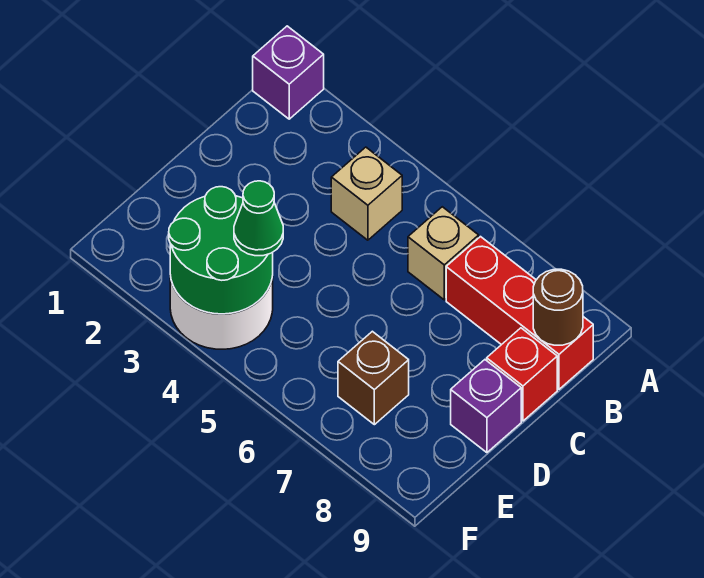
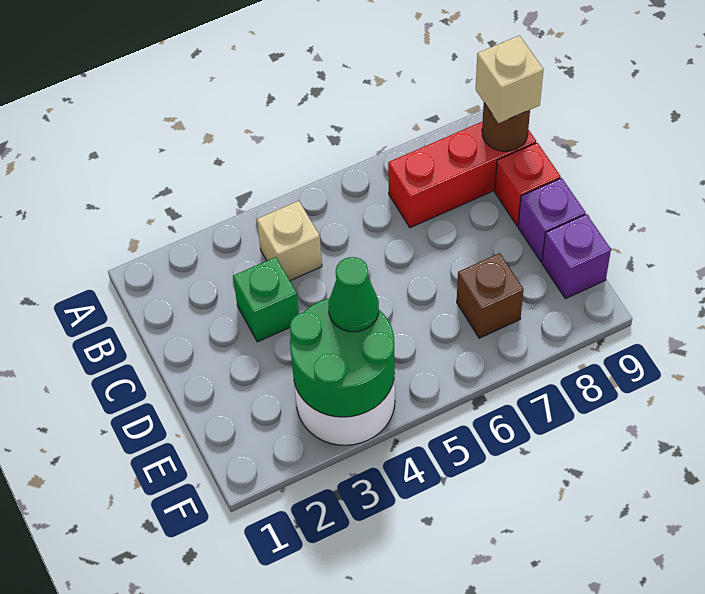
purple brick A1 level 1 -> purple brick E9 level 1
tan brick B6 level 1 -> tan brick B9 level 3
none -> green brick C3 level 1

